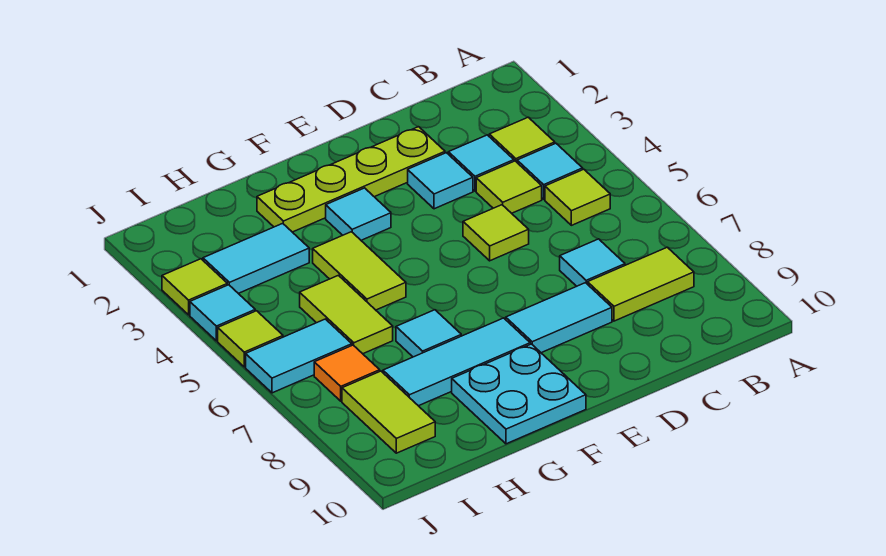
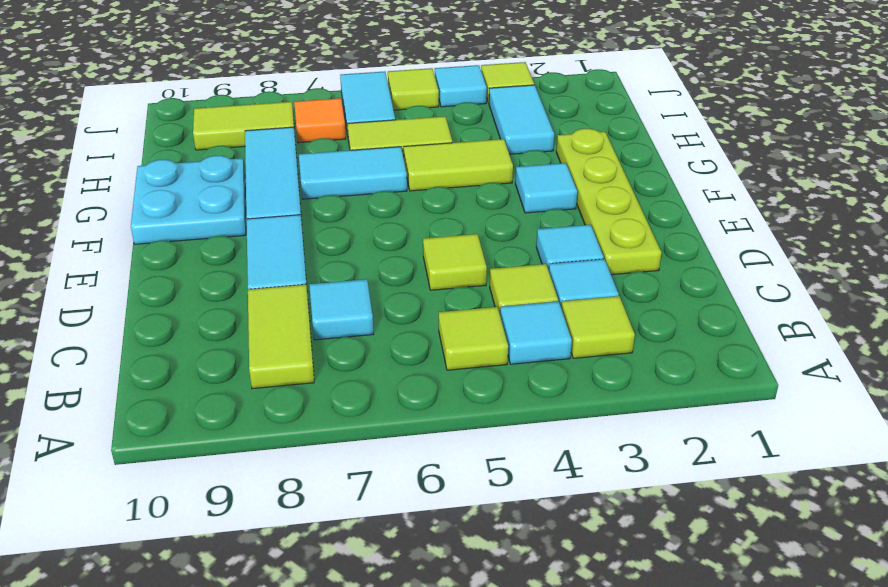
cyan tile G7 level 1 -> cyan tile G6:G7 level 1

